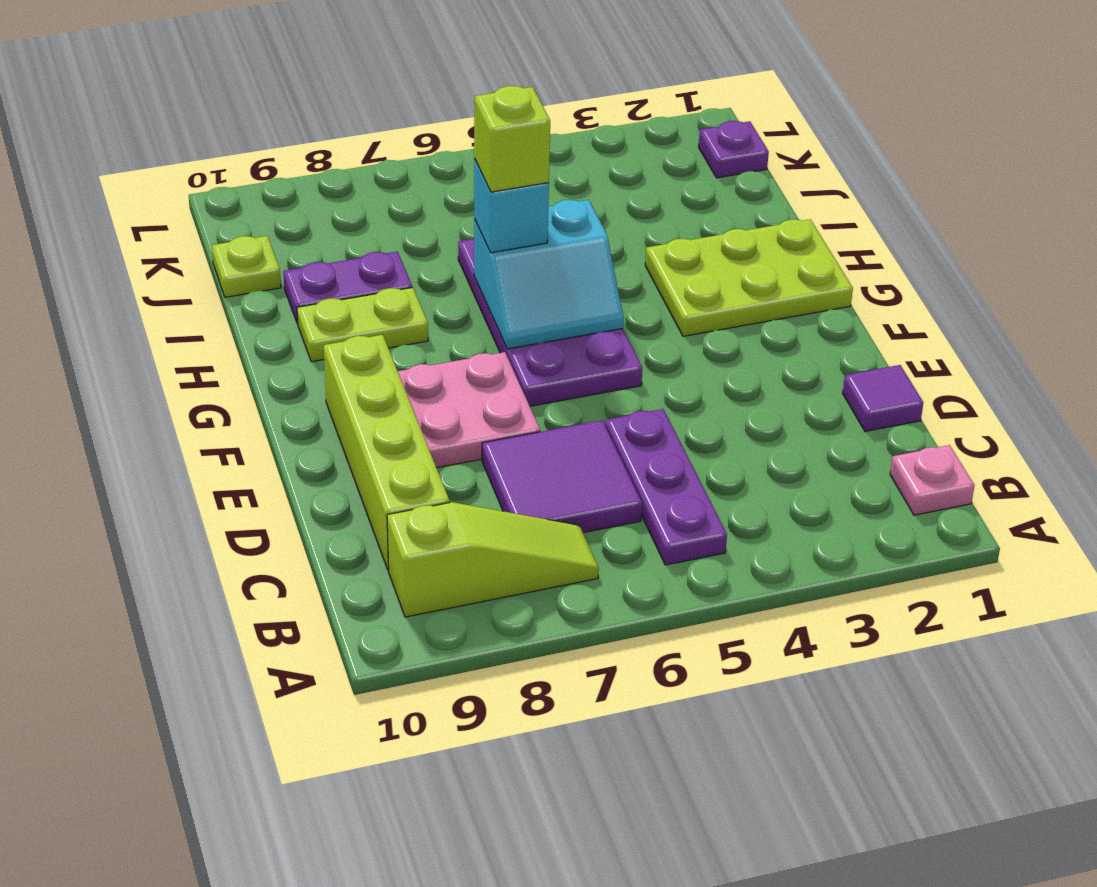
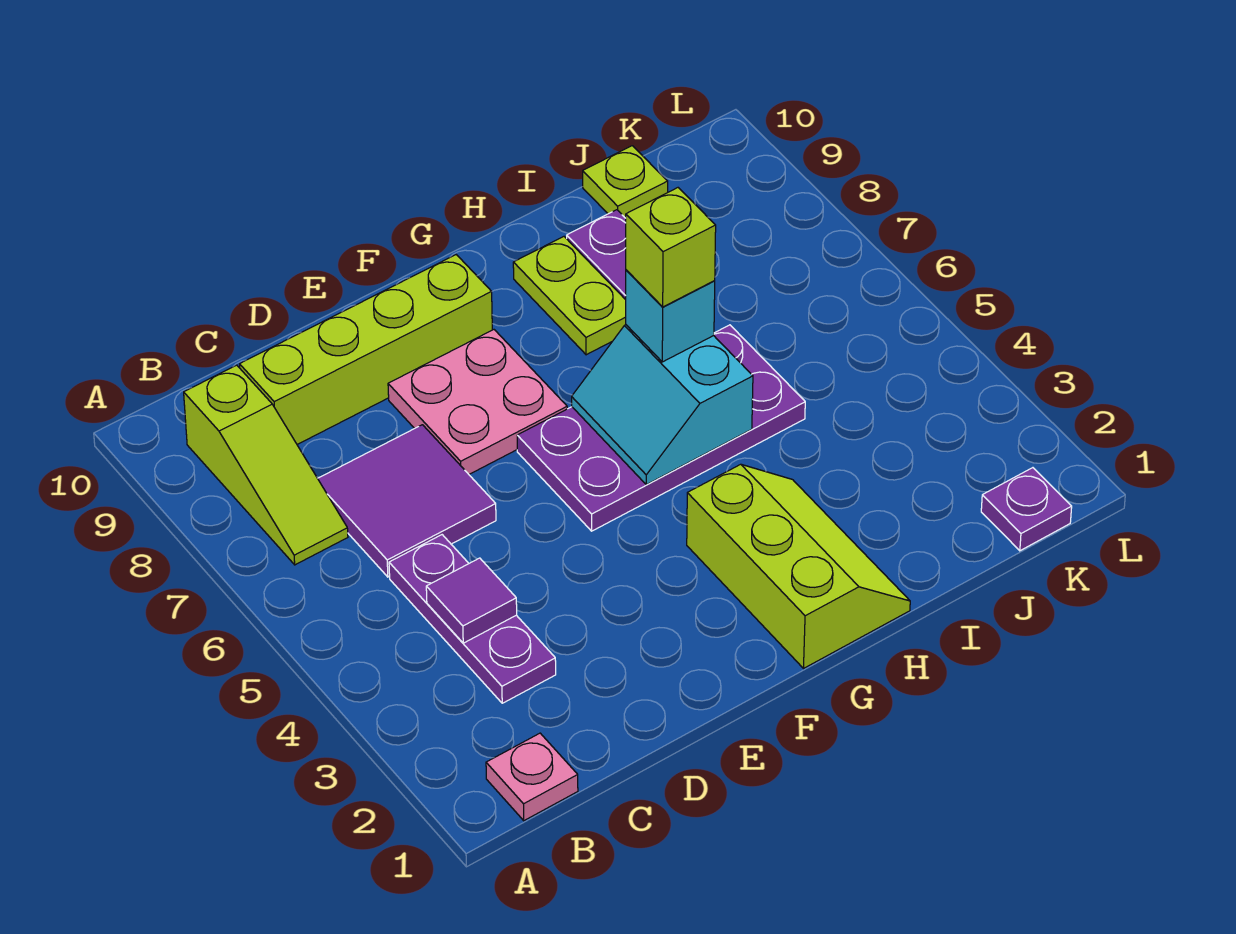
purple plate B5:D5 level 1 -> purple plate C3:C5 level 1
purple tile D1 level 1 -> purple tile C4 level 2
lime plate G1:H3 level 1 -> lime slope G1:H3 level 1 top G

